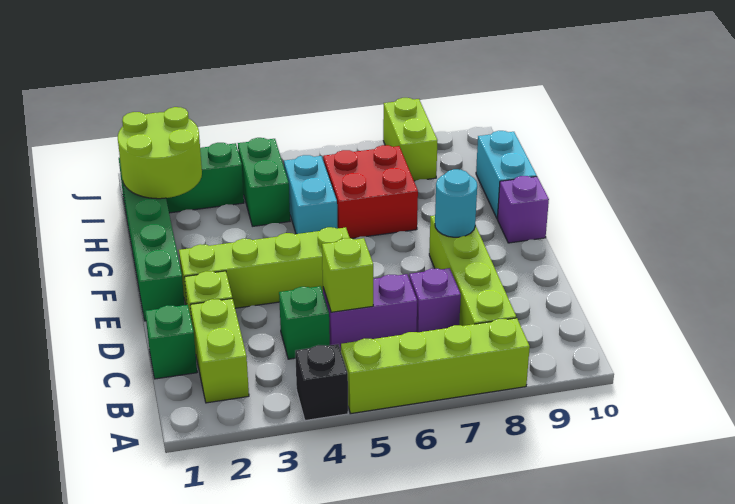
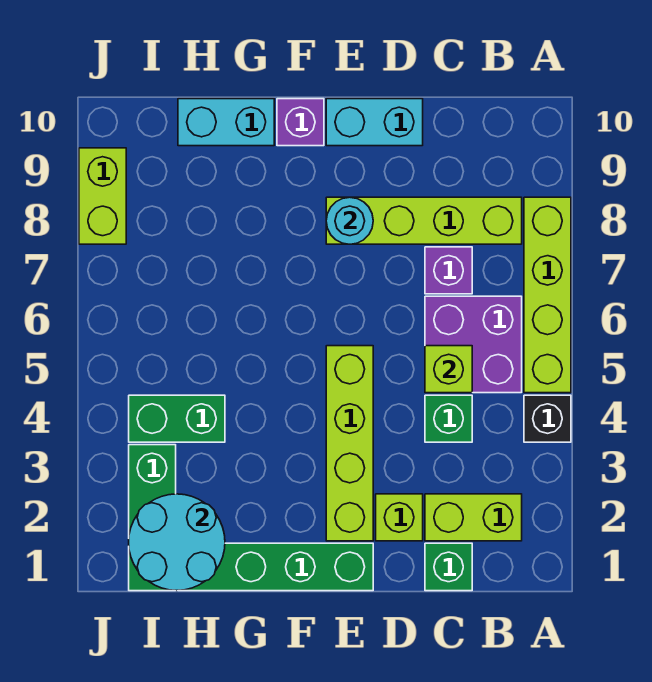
purple brick C5:C6 level 1 -> purple brick B5:C6 level 1
cyan brick G5:H5 level 1 -> cyan brick D10:E10 level 1
red brick G6:H7 level 1 -> none
lime round brick H1:I2 level 2 -> cyan round brick H1:I2 level 2
lime brick I8:J8 level 1 -> lime brick J8:J9 level 1

